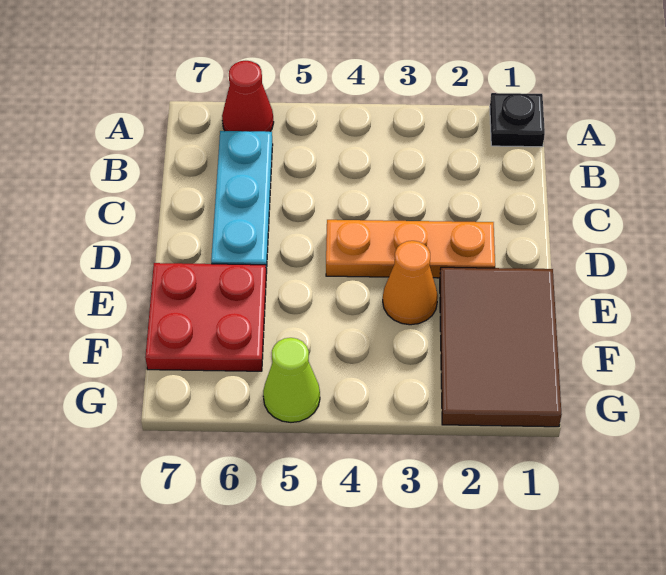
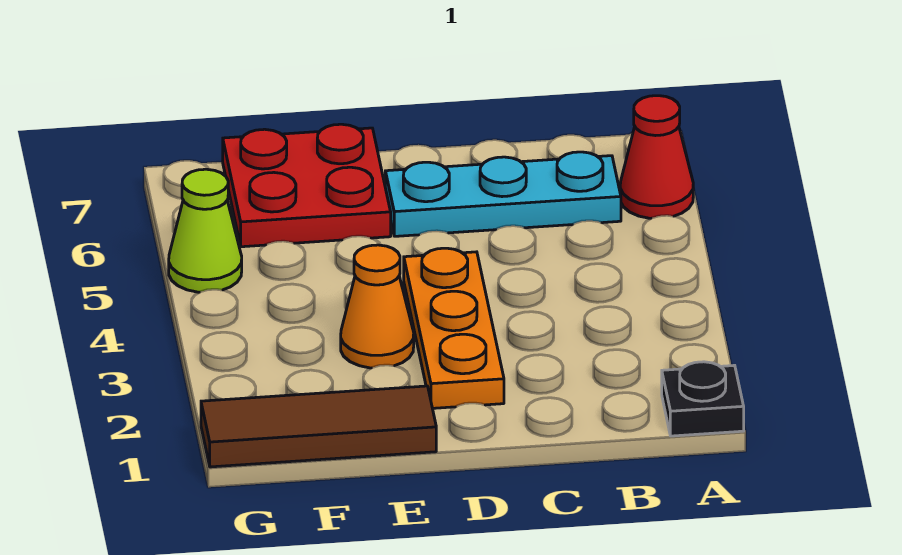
brown tile E1:G2 level 1 -> brown tile E1:G1 level 1

